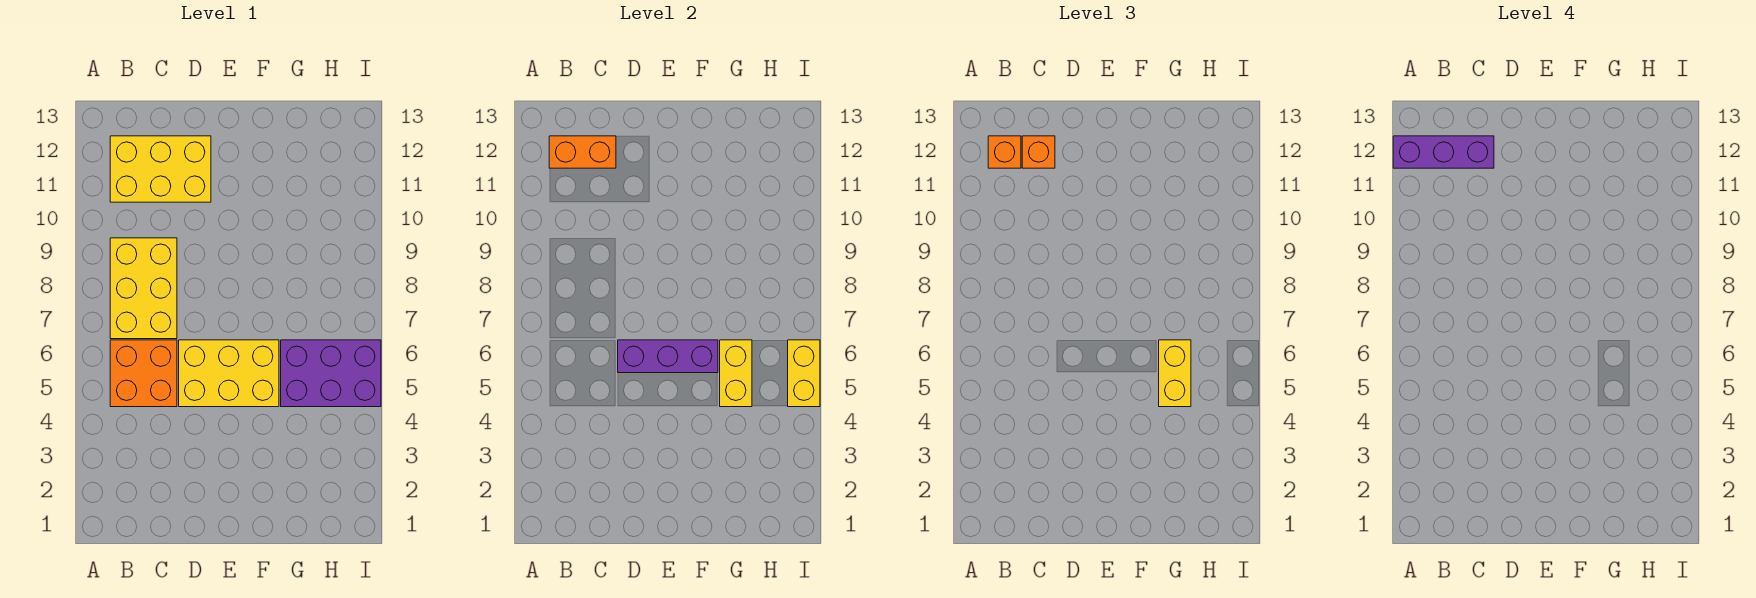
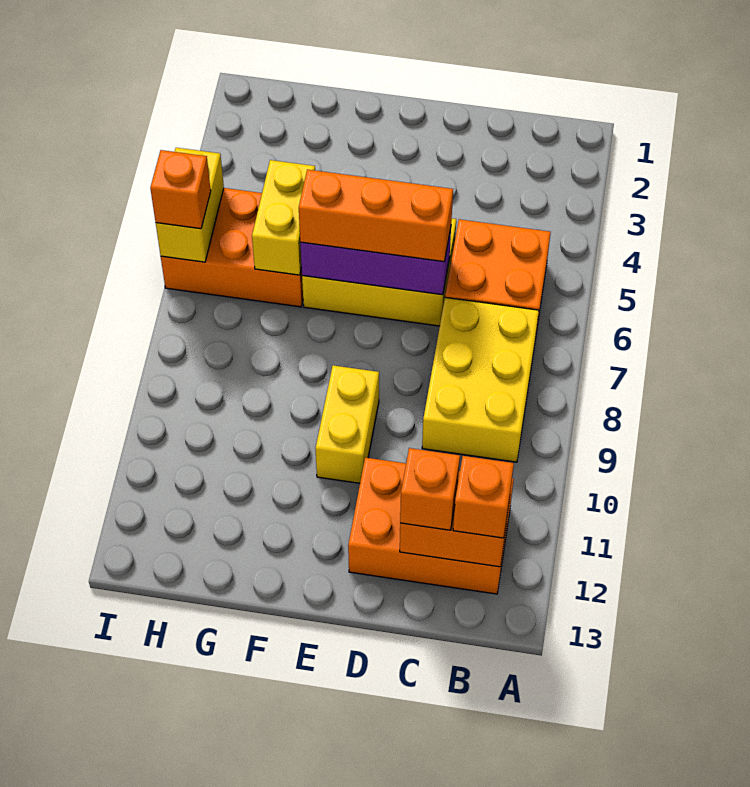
purple brick A12:C12 level 4 -> none
yellow brick B11:D12 level 1 -> orange brick B11:D12 level 1
none -> orange brick D6:F6 level 3
purple brick G5:I6 level 1 -> orange brick G5:I6 level 1
yellow brick G5:G6 level 3 -> yellow brick E9:E10 level 1
none -> orange brick I6 level 3

